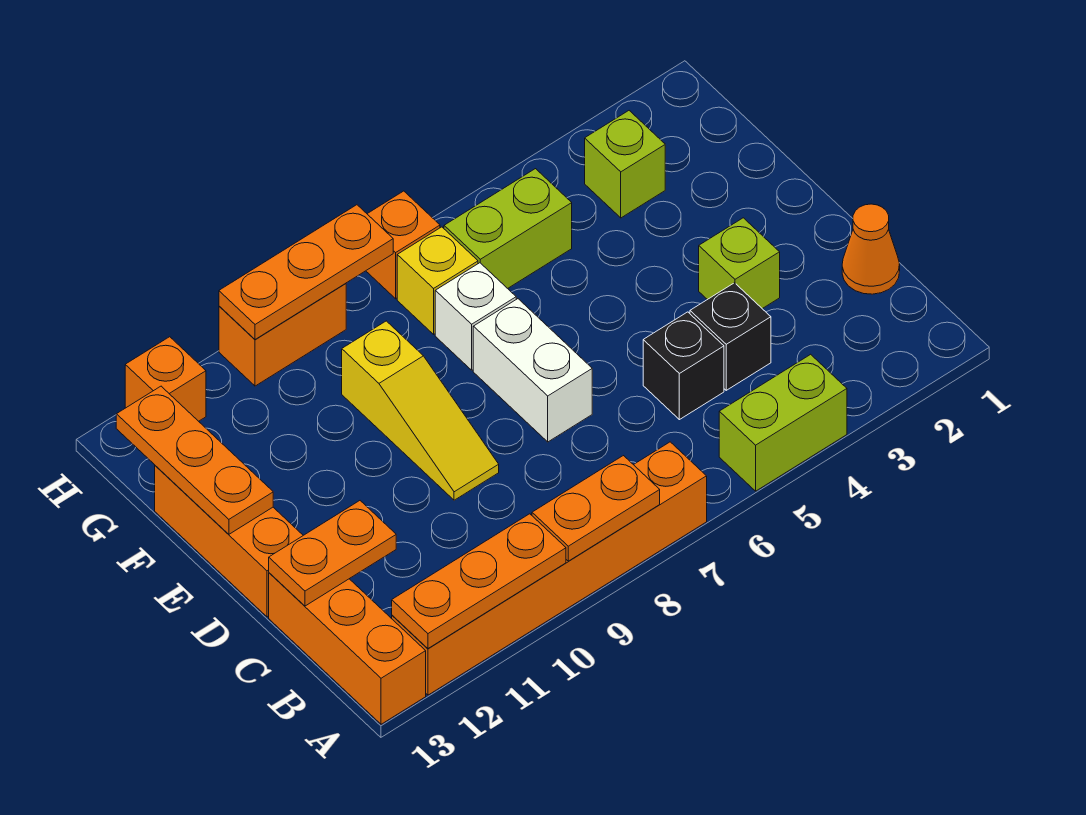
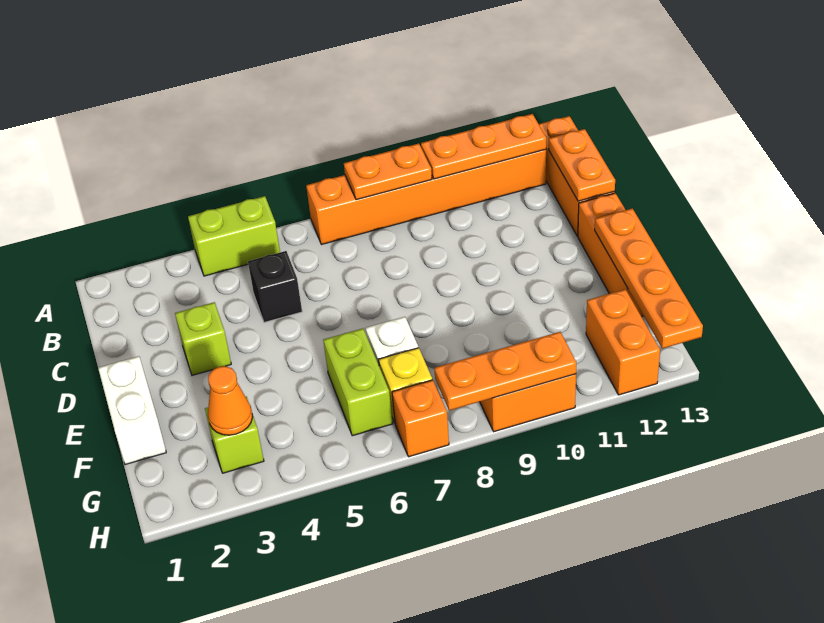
orange cone C1 level 1 -> orange cone G3 level 2
black brick C4 level 1 -> none
orange plate C12:C13 level 2 -> orange plate B13:C13 level 2
white brick D7:E7 level 1 -> white brick E1:F1 level 1
yellow slope D9:F9 level 1 top F -> none
orange plate E13:G13 level 2 -> orange plate E13:H13 level 2
lime brick G5:G6 level 1 -> lime brick F6:G6 level 1
orange brick H12 level 1 -> orange brick G12:H12 level 1

